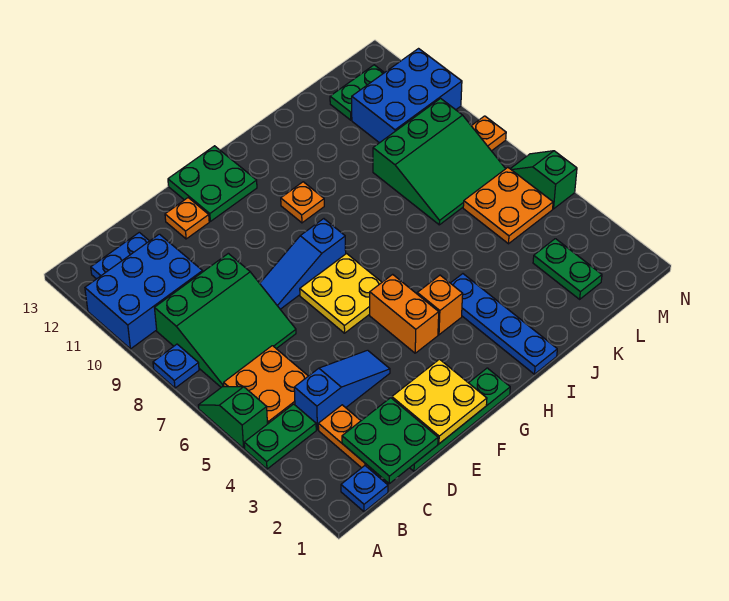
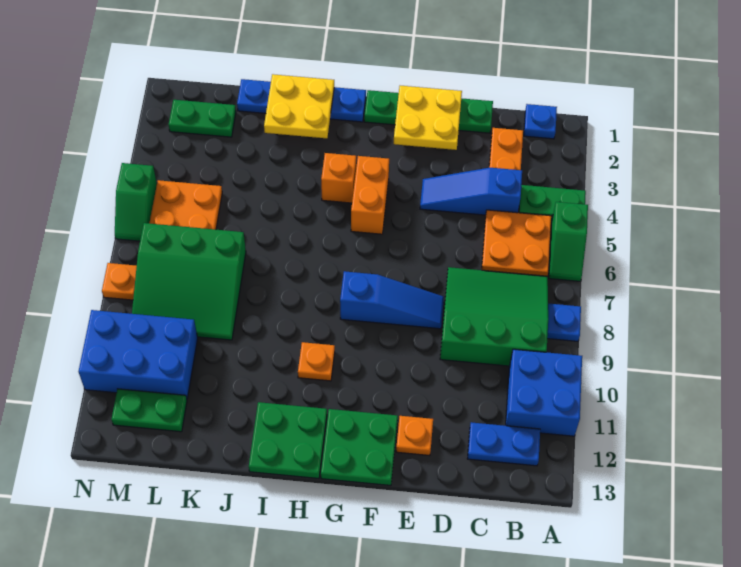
blue brick A10:C11 level 1 -> blue brick A10:B11 level 1
green plate C1:D2 level 2 -> green plate H12:I13 level 1
yellow plate F6:G7 level 1 -> yellow plate I1:J2 level 2
blue plate I1:I4 level 1 -> blue plate H1:K1 level 1
green slope K7:M9 level 1 top 9 -> green slope K7:M9 level 1 top 7
green plate L2:L3 level 1 -> green plate L2:M2 level 1

